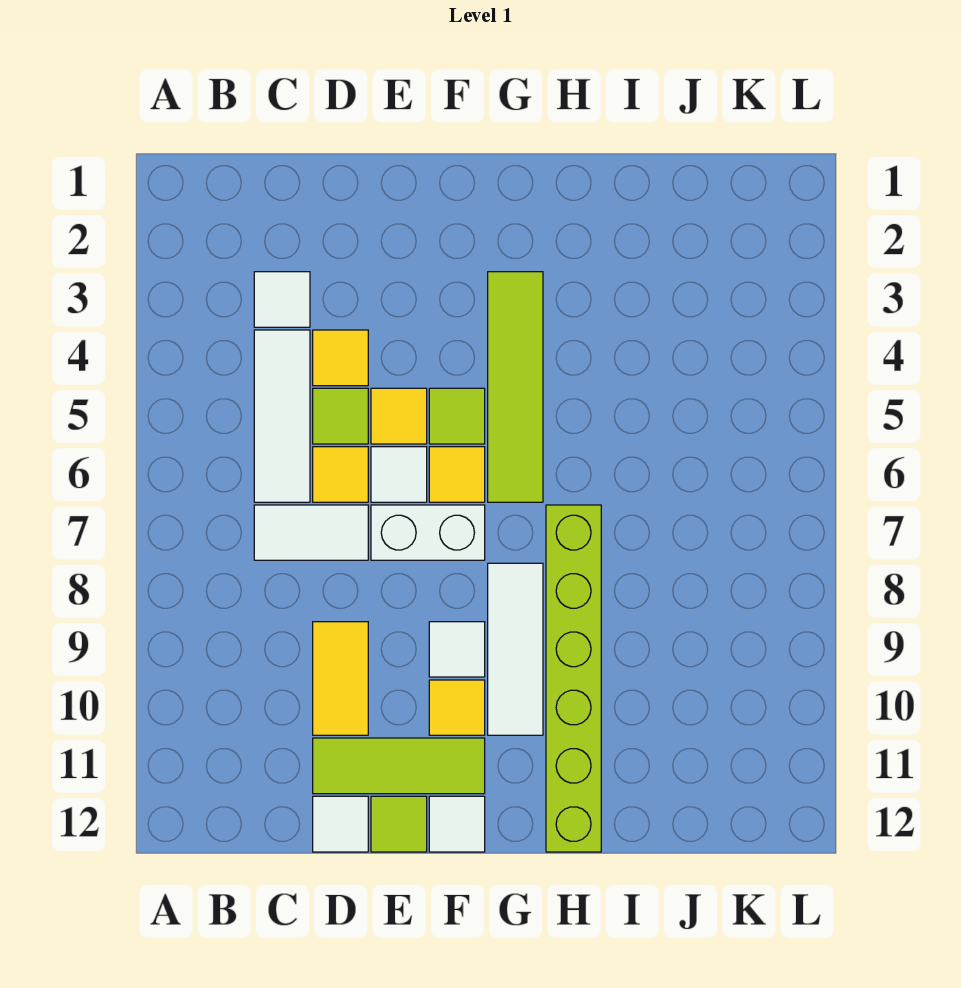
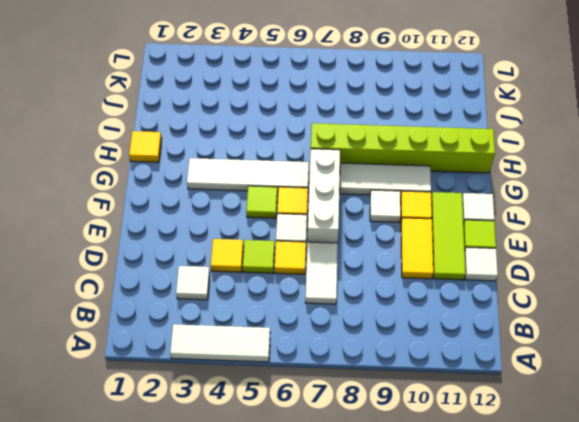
white tile C4:C6 level 1 -> white tile A3:A5 level 1
yellow tile D9:D10 level 1 -> yellow tile D10:E10 level 1
yellow tile E5 level 1 -> yellow tile H1 level 1
white brick E7:F7 level 1 -> white brick E7:G7 level 1
lime tile G3:G6 level 1 -> white tile G3:G6 level 1

